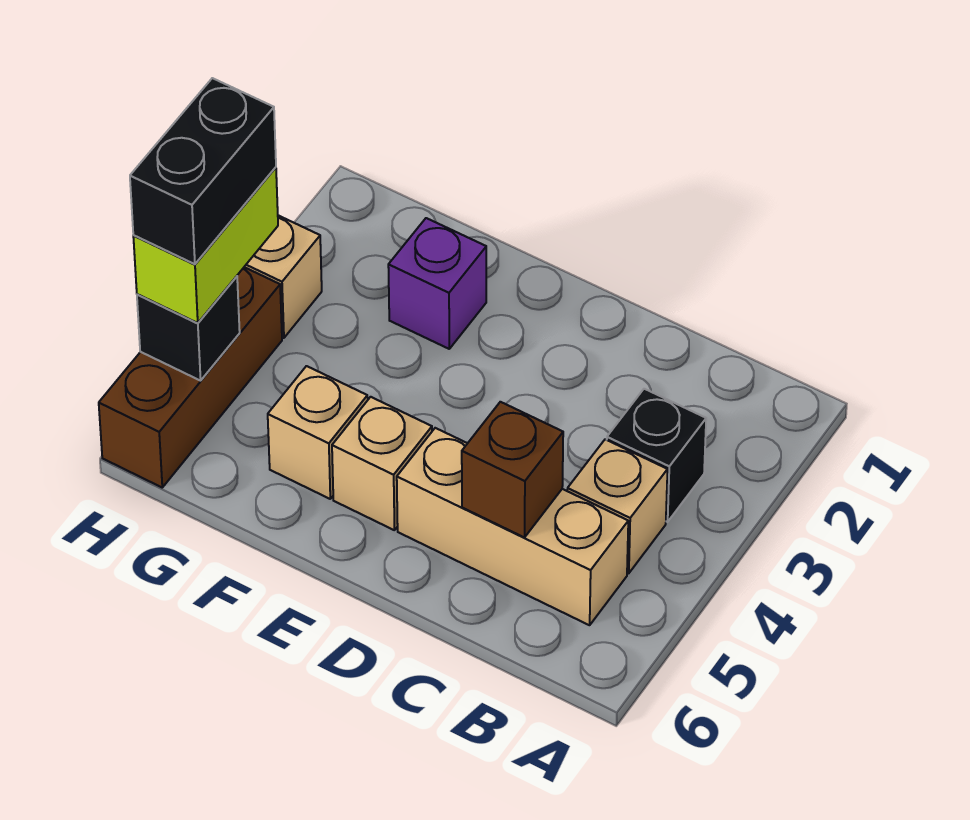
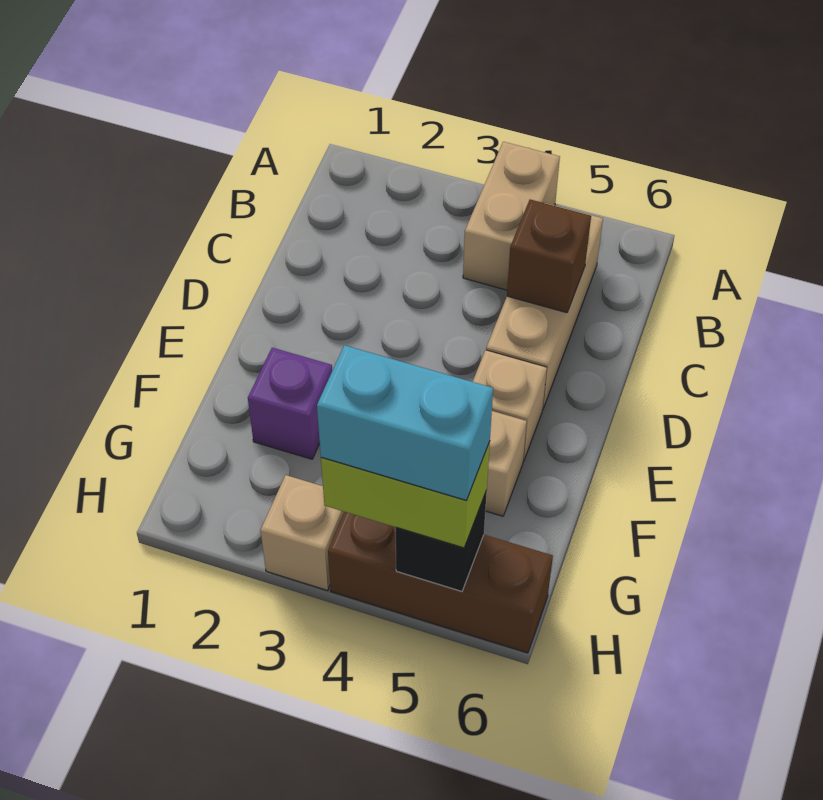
black brick B3 level 1 -> none
tan brick B4 level 1 -> tan brick A4:B4 level 1
black brick H4:H5 level 4 -> cyan brick H4:H5 level 4

